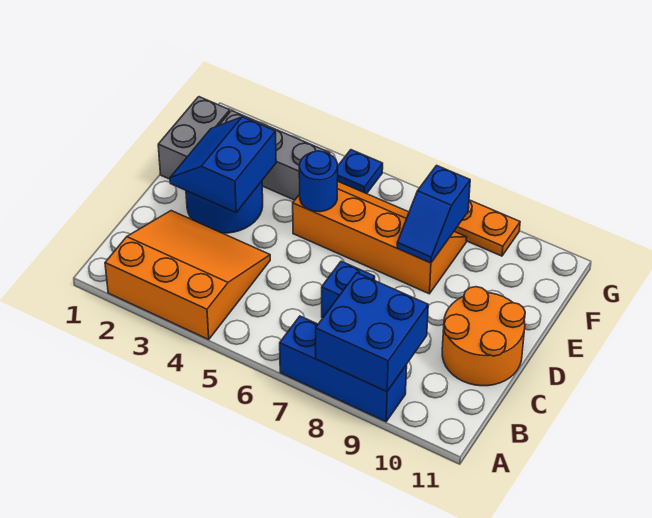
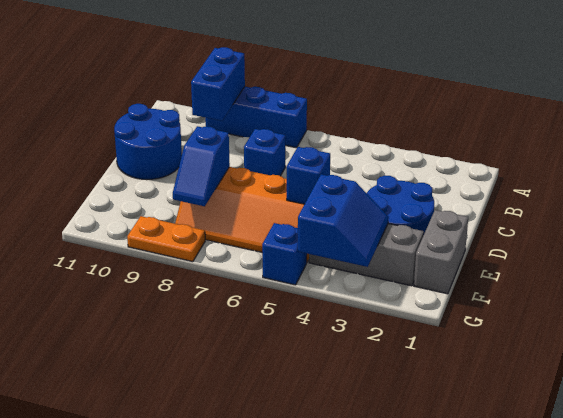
orange slope A2:C4 level 1 top A -> none
blue brick A8:B9 level 2 -> blue brick A9:B9 level 2
orange round brick C10:D11 level 1 -> blue round brick C10:D11 level 1
blue slope D2:E3 level 2 top 3 -> blue slope F3:G4 level 2 top 4
blue round brick E5 level 2 -> blue brick E5 level 2
blue slope E8:F8 level 2 top F -> blue slope E8:F8 level 2 top E
blue plate G5 level 1 -> blue brick G5 level 1

